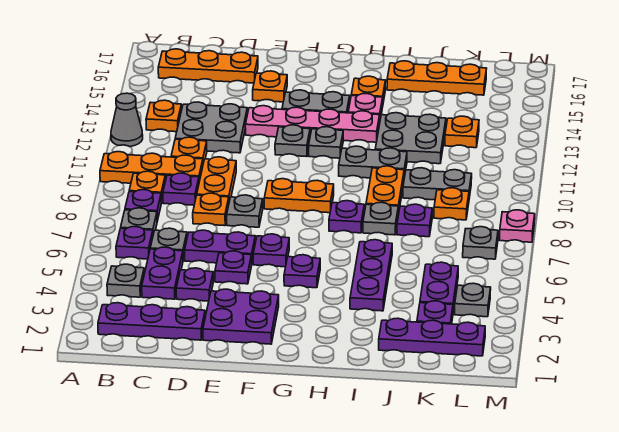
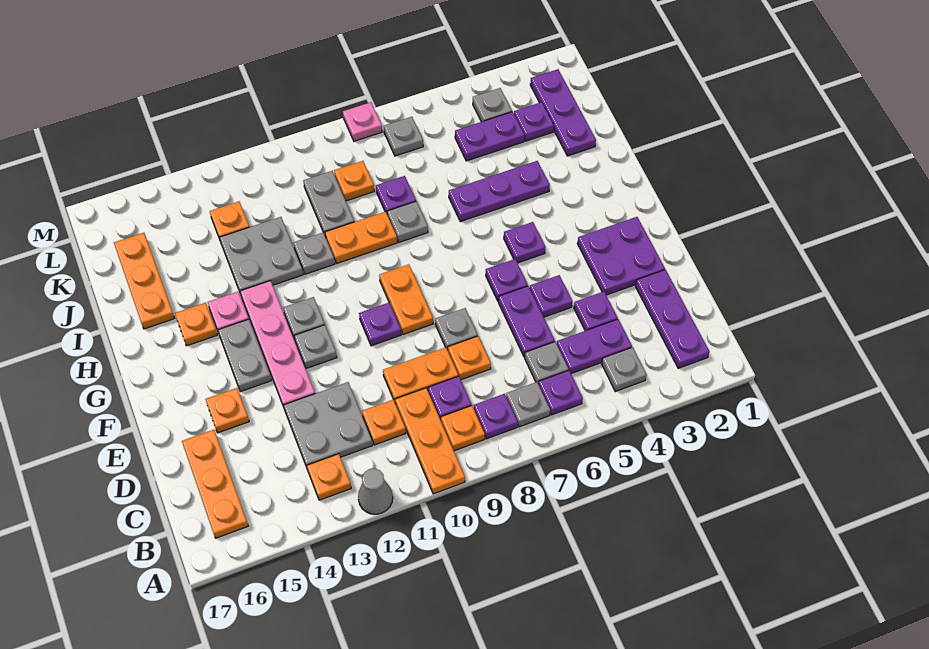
purple plate H8 level 1 -> purple plate F10 level 1
grey plate H11:I11 level 1 -> grey plate I11 level 1

